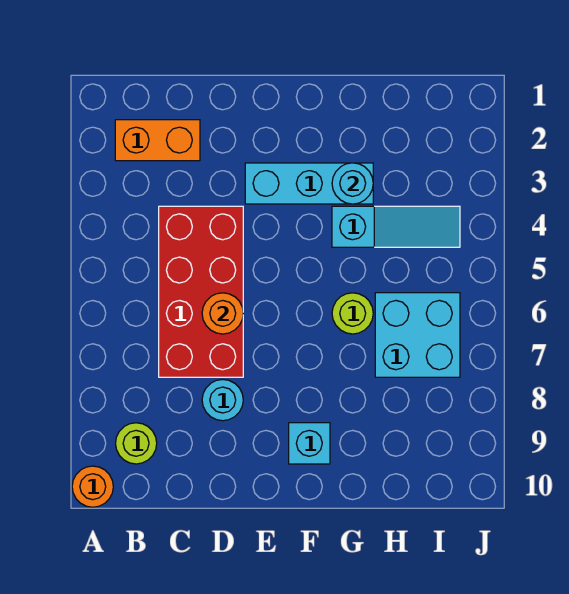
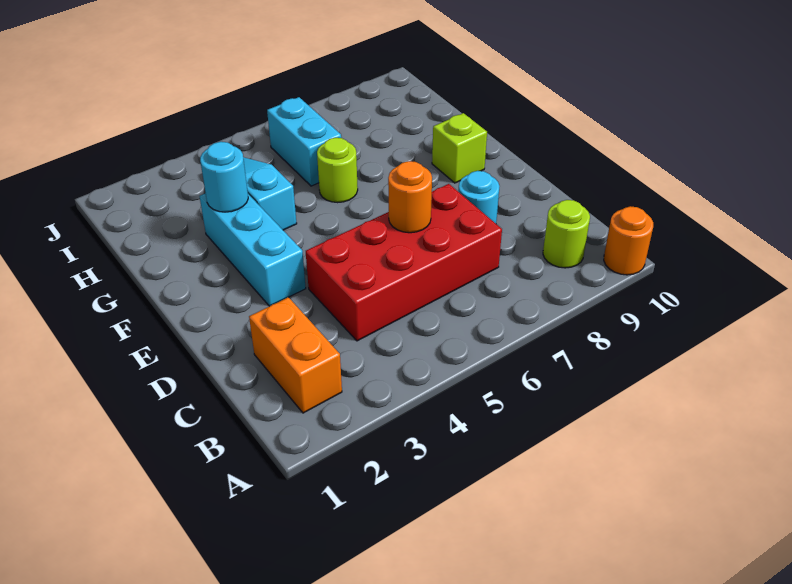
cyan brick F9 level 1 -> lime brick F9 level 1
cyan brick H6:I7 level 1 -> cyan brick H6:I6 level 1

